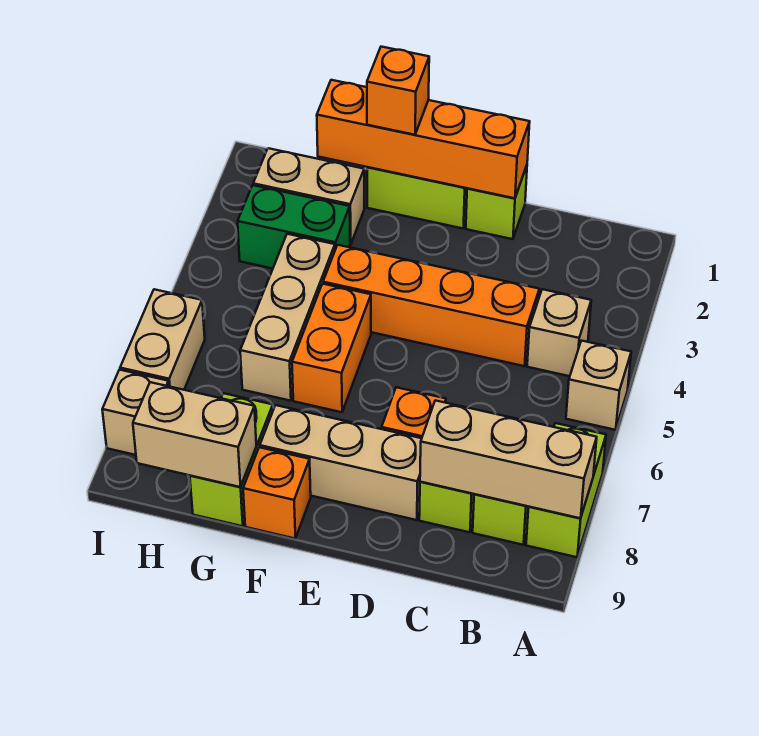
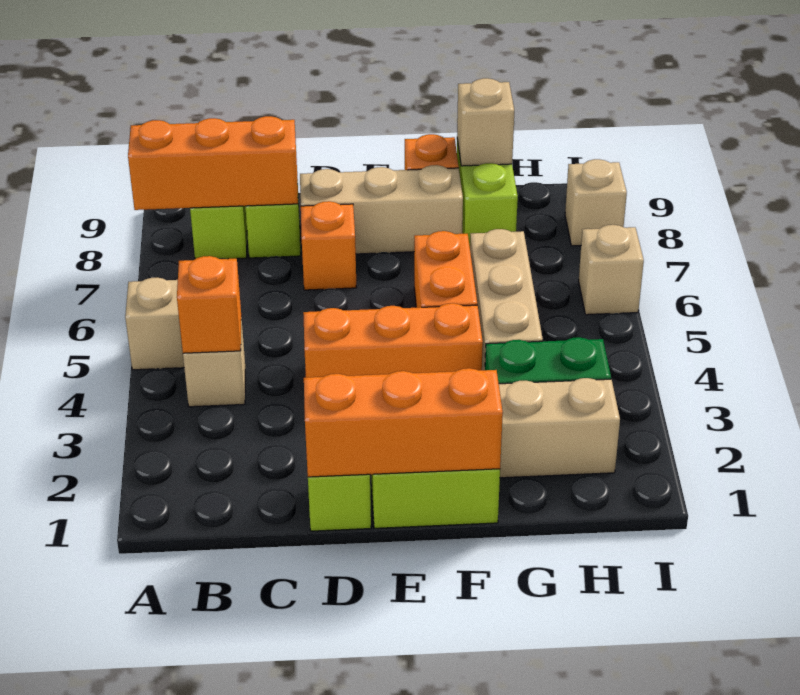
lime brick A7:A8 level 1 -> none
tan brick A8:C8 level 2 -> orange brick A8:C8 level 2
orange brick C4:F4 level 1 -> orange brick D4:F4 level 1
orange brick D1:G1 level 2 -> orange brick D1:F1 level 2
orange brick F1 level 3 -> orange brick B4 level 2
tan brick G9:H9 level 2 -> tan brick G9 level 2
tan brick I6:I7 level 1 -> tan brick I6 level 1

